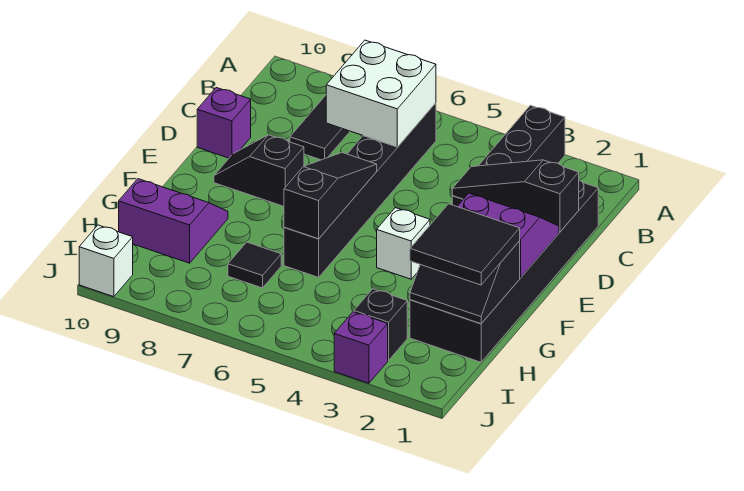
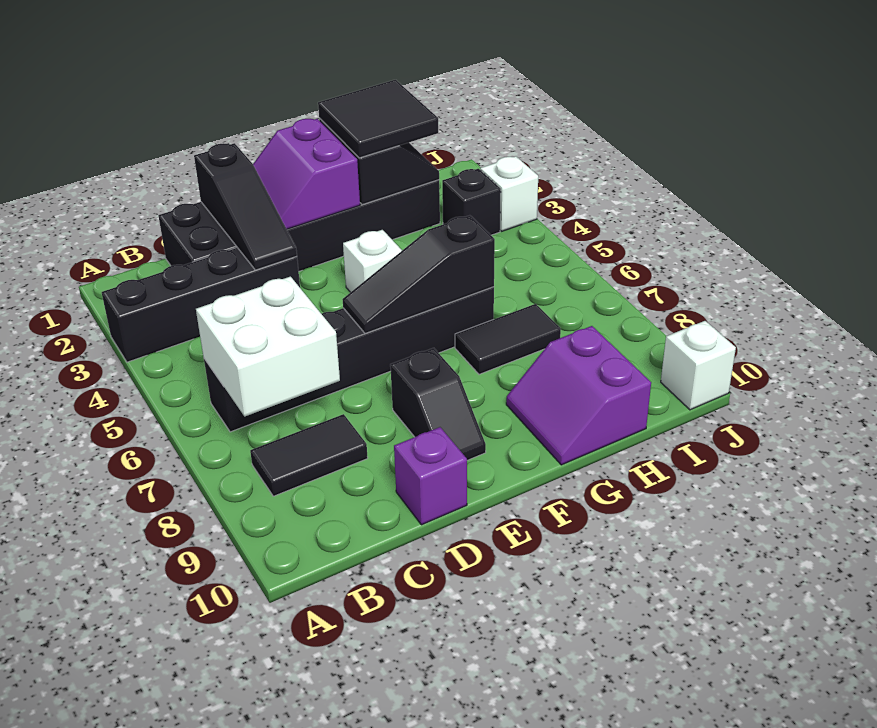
black tile H7 level 1 -> black tile G7:H7 level 1
purple brick J3 level 1 -> white brick J3 level 1

